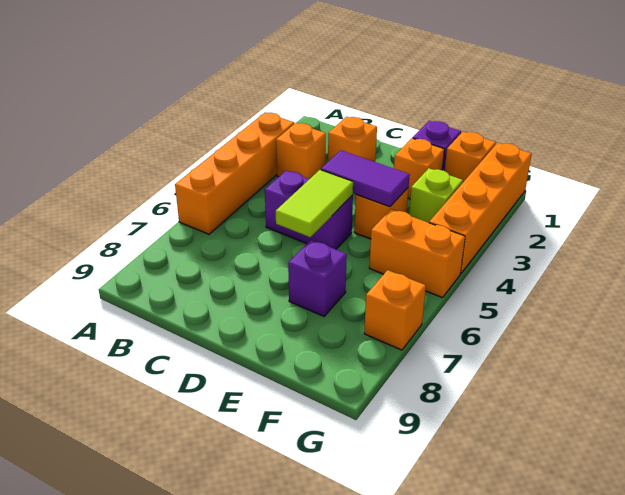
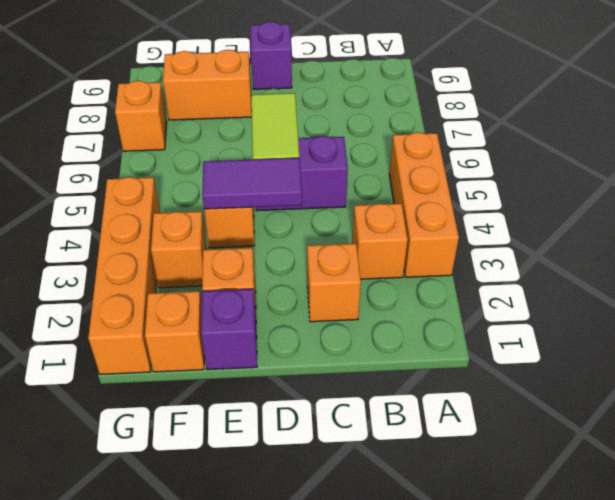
orange brick A3:A6 level 1 -> orange brick A3:A5 level 1
purple brick E7 level 1 -> purple brick D9 level 1
lime brick F3 level 1 -> orange brick F3 level 1
orange brick F5:G5 level 1 -> orange brick E8:F8 level 1

